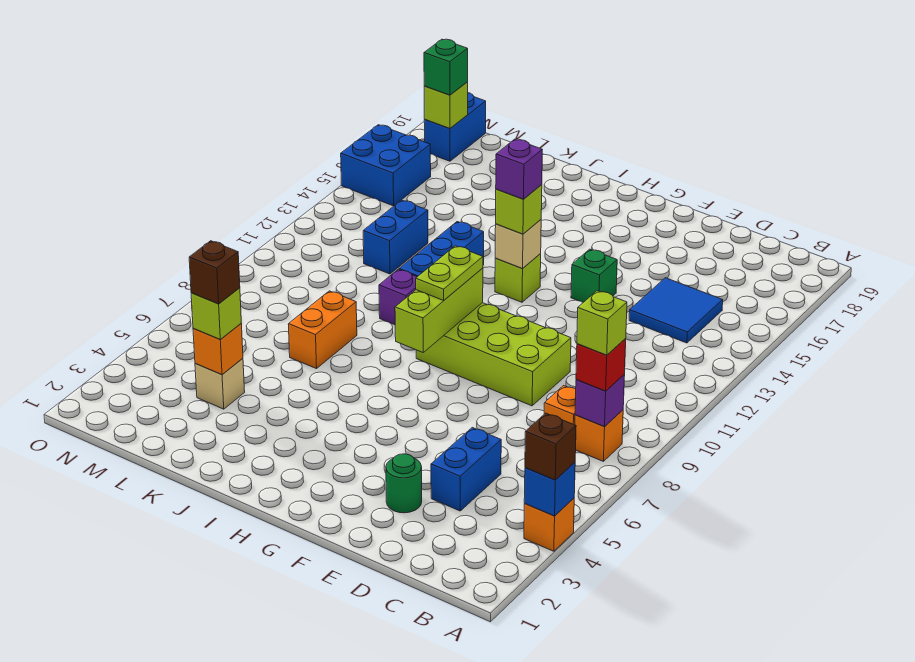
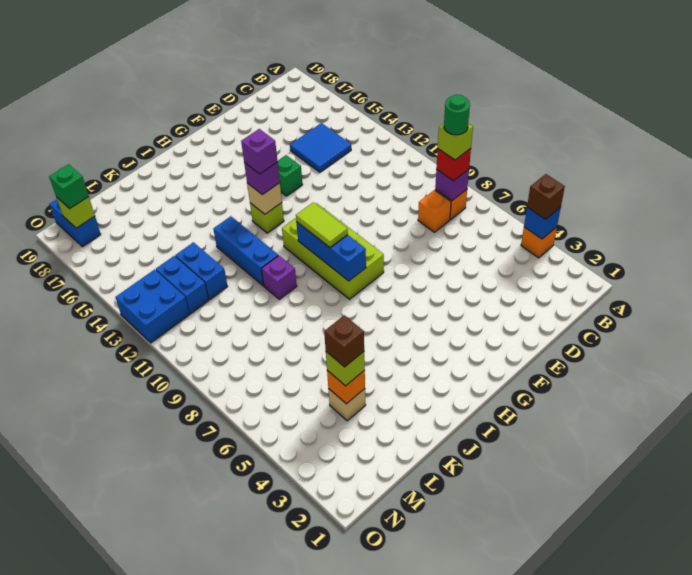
blue brick D4:D5 level 1 -> blue brick M12:M13 level 1
green round brick E3 level 1 -> green round brick B8 level 5
lime brick E9:H10 level 1 -> lime brick G8:H11 level 1
lime brick H8:H10 level 2 -> blue brick H8:H10 level 2
lime plate H9:H10 level 3 -> lime tile H9:H10 level 3
lime brick H13 level 3 -> purple brick H13 level 3
orange brick K7:K8 level 1 -> none
blue brick N15:O16 level 1 -> blue brick N12:O13 level 1

